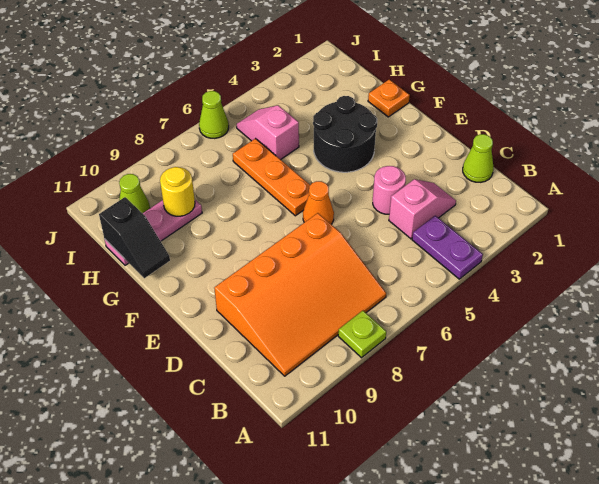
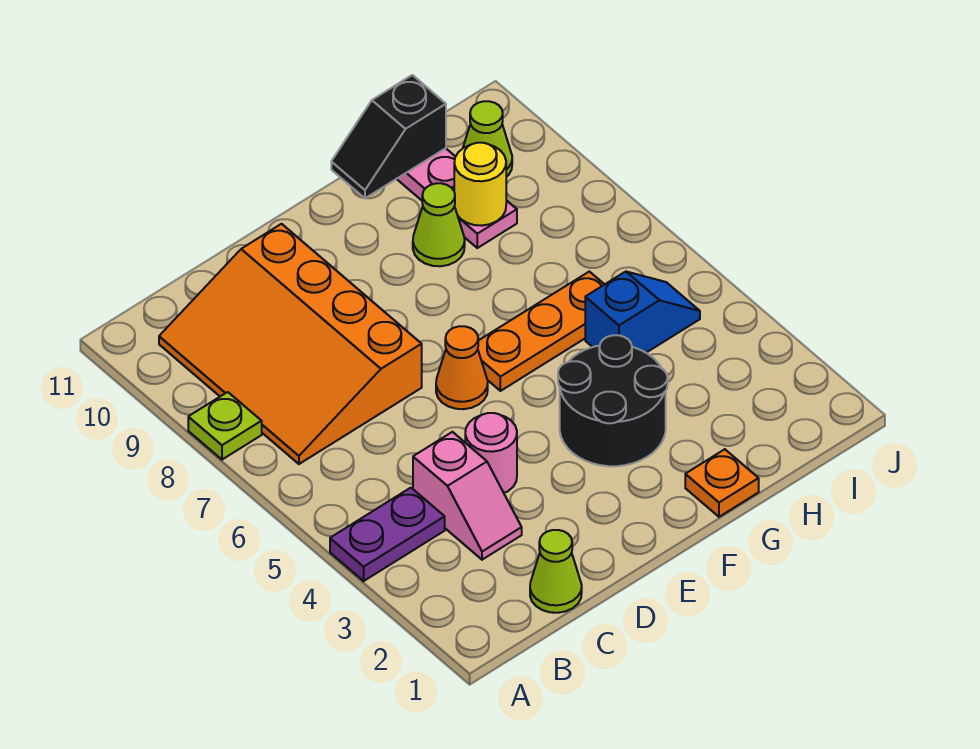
pink slope H5:I5 level 1 top H -> blue slope H5:I5 level 1 top H
lime cone J6 level 1 -> lime cone G9 level 1

